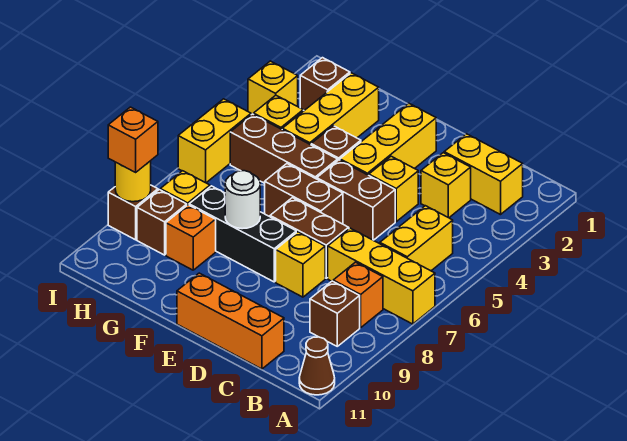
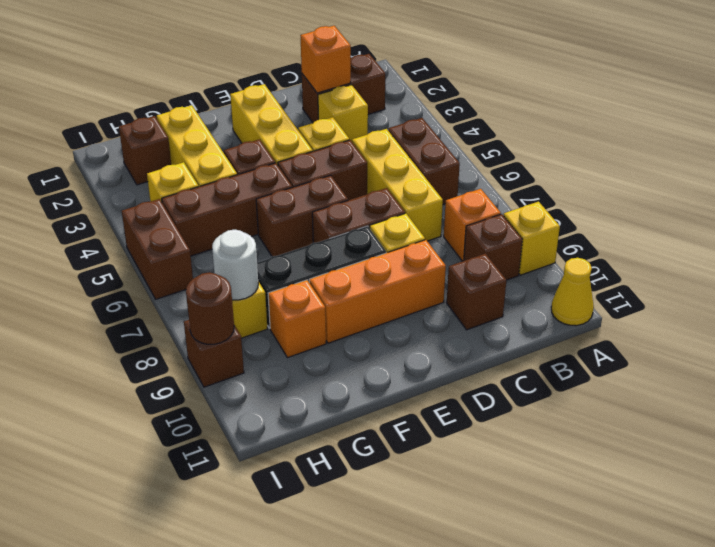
yellow brick A7:C7 level 1 -> yellow brick C5:C7 level 1
brown cone A11 level 1 -> yellow cone A11 level 1
yellow brick B2:C2 level 1 -> brown brick B2:C2 level 1
yellow brick B5:B6 level 1 -> brown brick B5:B6 level 1
orange brick C11:E11 level 1 -> orange brick D9:F9 level 1
white round brick F8 level 2 -> white round brick H8 level 2
brown brick H9 level 1 -> brown brick C10 level 1
yellow brick I3 level 1 -> yellow brick A9 level 1
yellow brick I5:I6 level 1 -> brown brick I5:I6 level 1
yellow round brick I9 level 2 -> brown round brick I9 level 2
orange brick I9 level 3 -> orange brick C2 level 2

